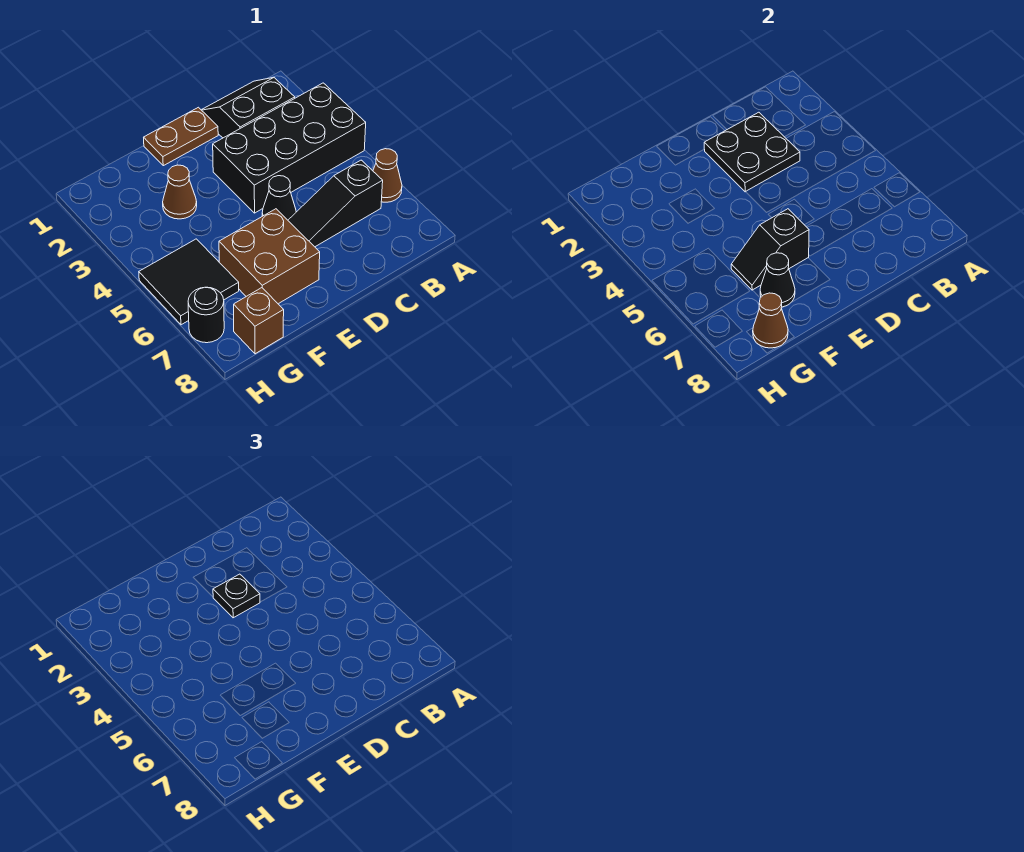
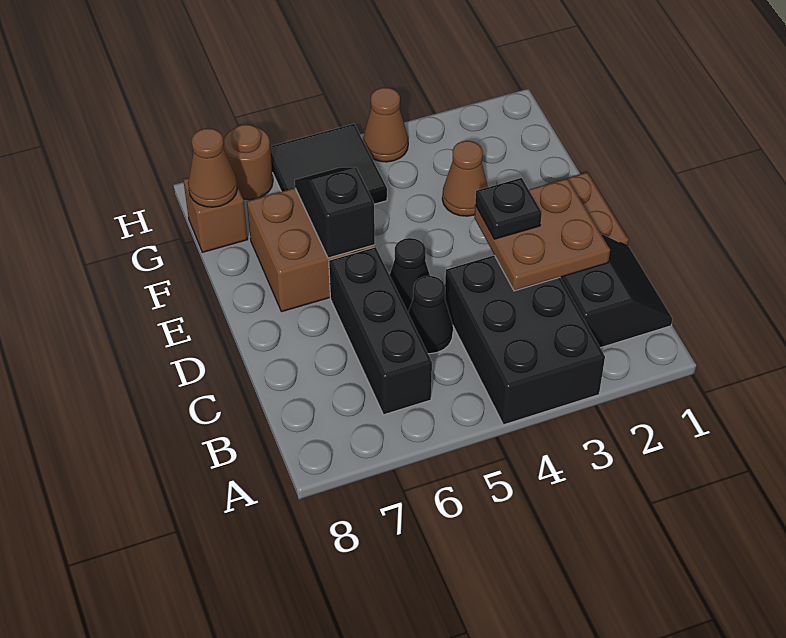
black brick A3:D4 level 1 -> black brick A3:C4 level 1
brown cone A6 level 1 -> brown cone H4 level 1
black slope B6:D6 level 1 top B -> black brick B6:D6 level 1
black plate C2:D3 level 2 -> brown plate C2:D3 level 2
black cone F7 level 2 -> black cone C5 level 1
black round brick H7 level 1 -> brown round brick H7 level 1

